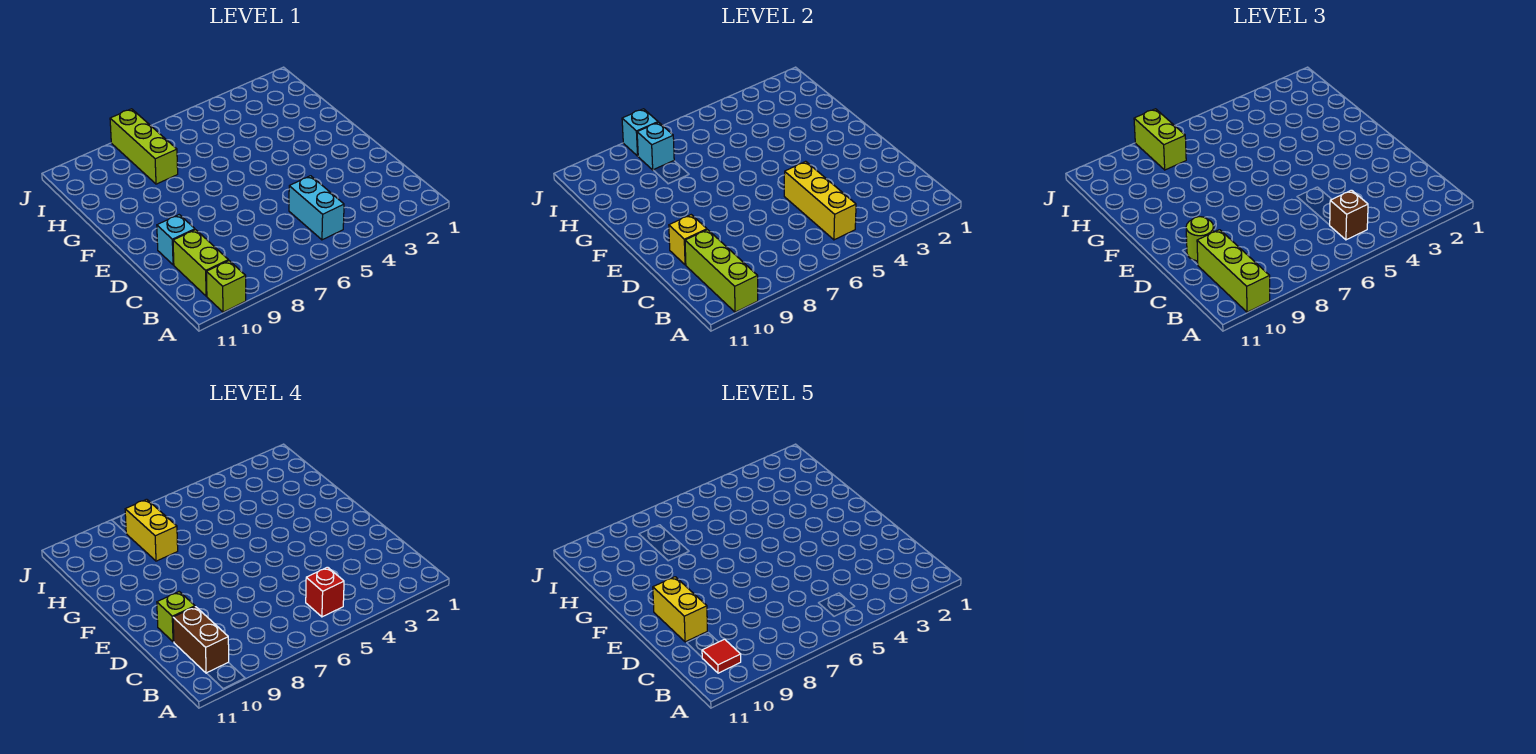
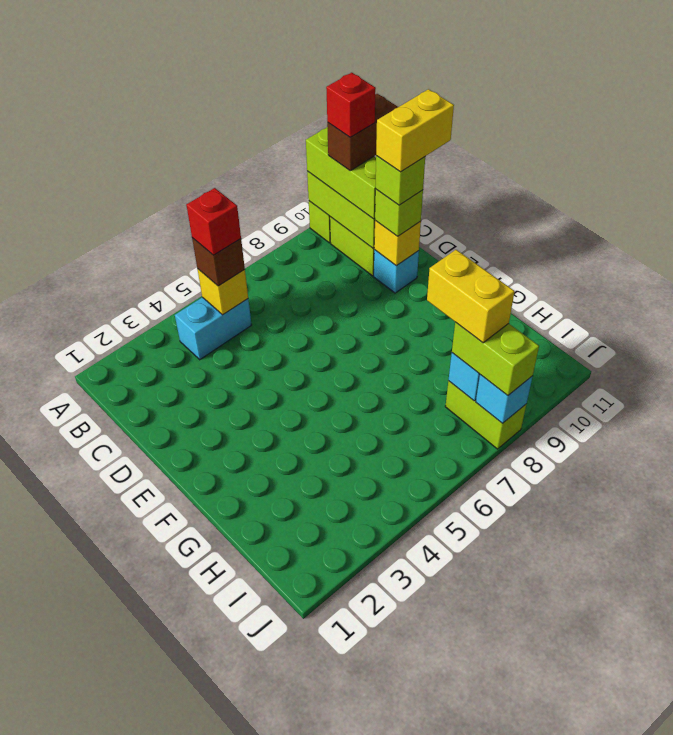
cyan brick B5:C5 level 1 -> cyan brick B4:B5 level 1
yellow brick B5:D5 level 2 -> yellow brick B5 level 2
brown brick B10:C10 level 4 -> brown brick B10:B11 level 4
red tile B10 level 5 -> red brick B10 level 5
lime round brick D10 level 3 -> lime brick D10 level 3
yellow brick D10:E10 level 5 -> yellow brick D10:D11 level 5
lime brick H8:J8 level 1 -> lime brick I8:J8 level 1

